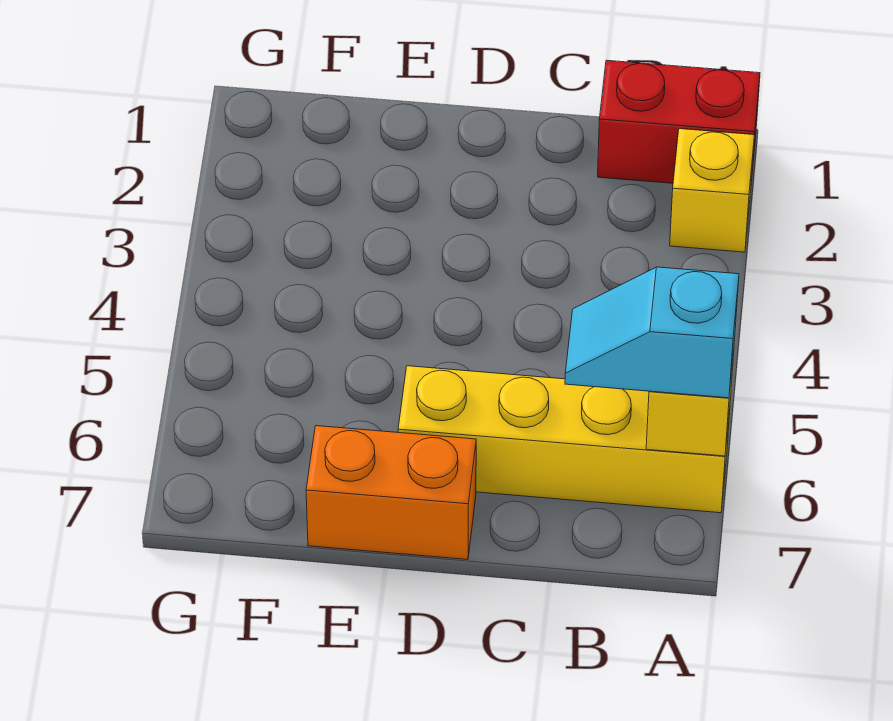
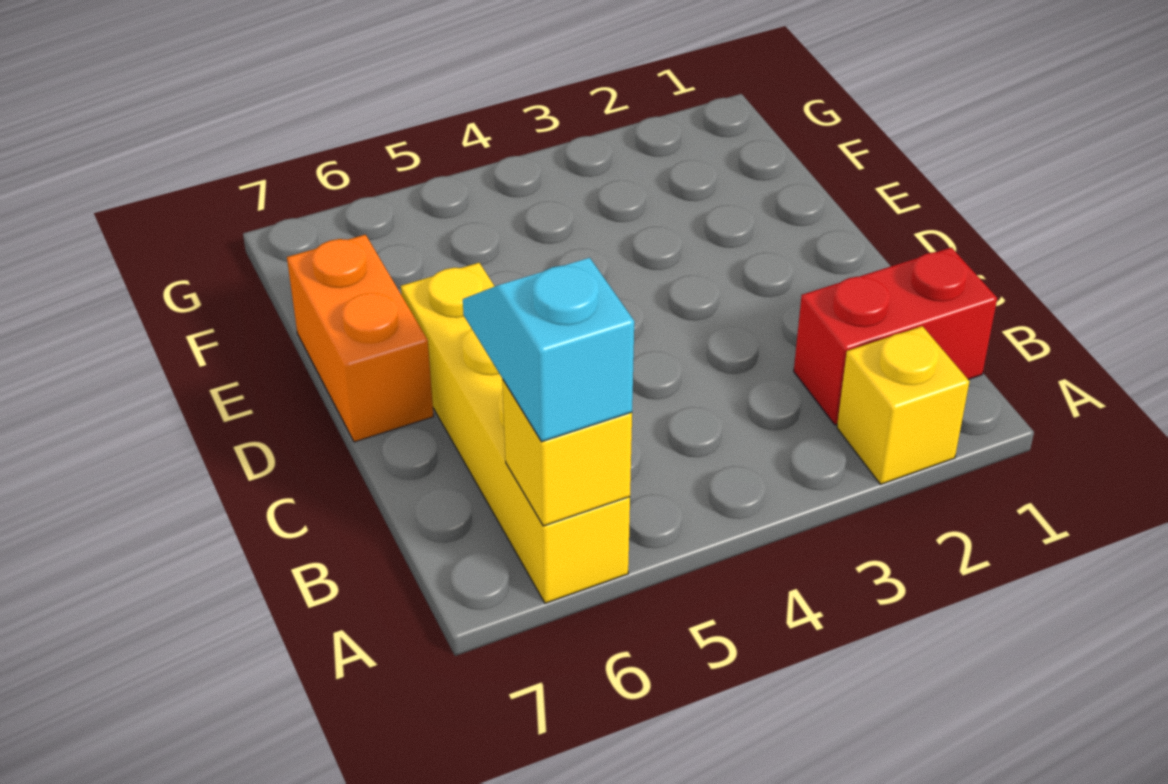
red brick A1:B1 level 1 -> red brick B1:B2 level 1

